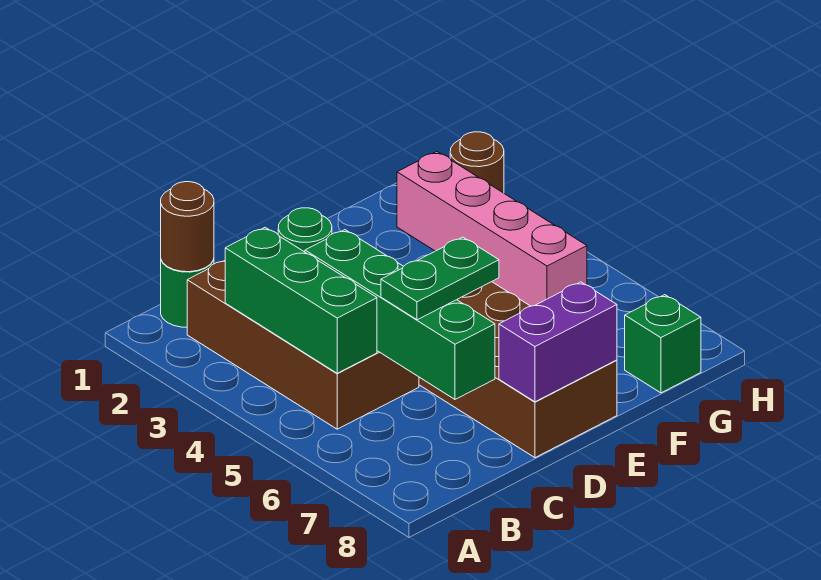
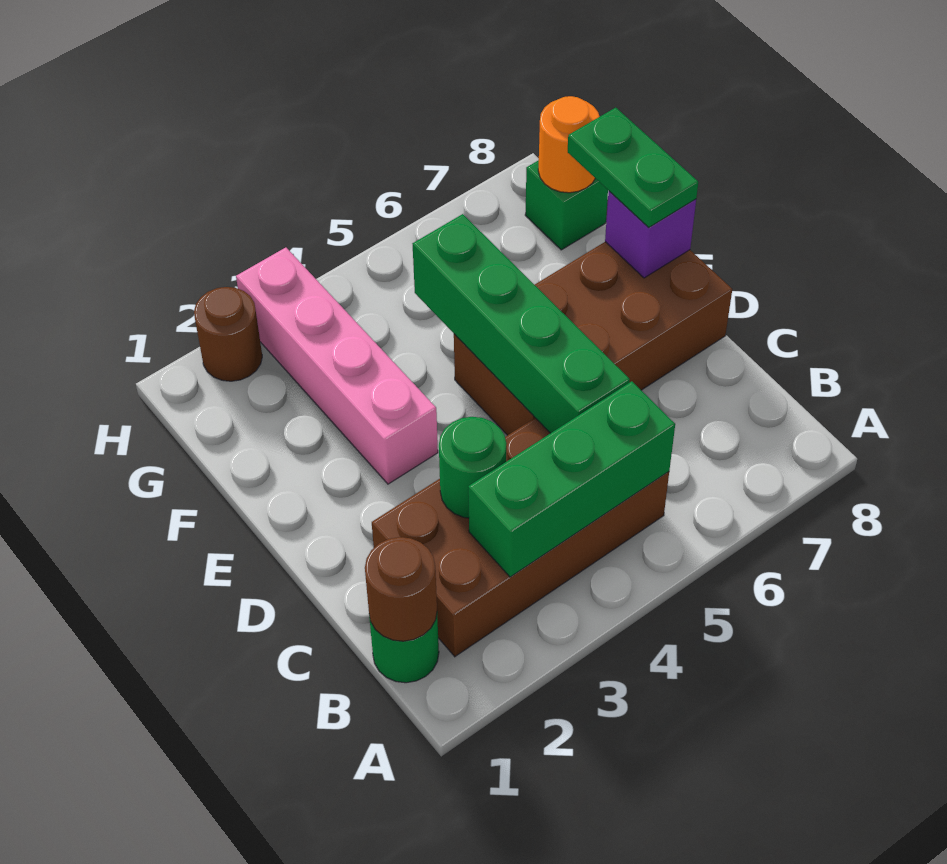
green brick C4:C7 level 2 -> green brick C5:F5 level 2
green plate C6:D6 level 3 -> green plate E8:F8 level 3
purple brick D8:E8 level 2 -> purple brick E8 level 2
pink brick G2:G5 level 1 -> pink brick E3:H3 level 1
none -> orange round brick G8 level 2

